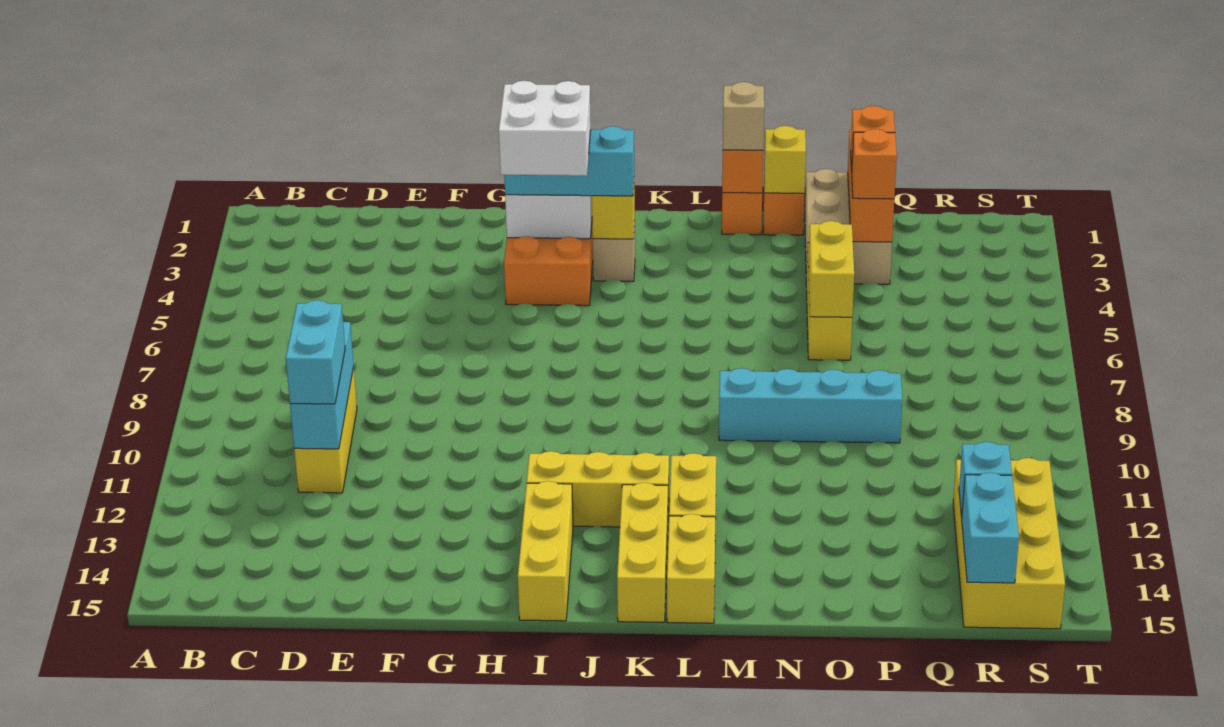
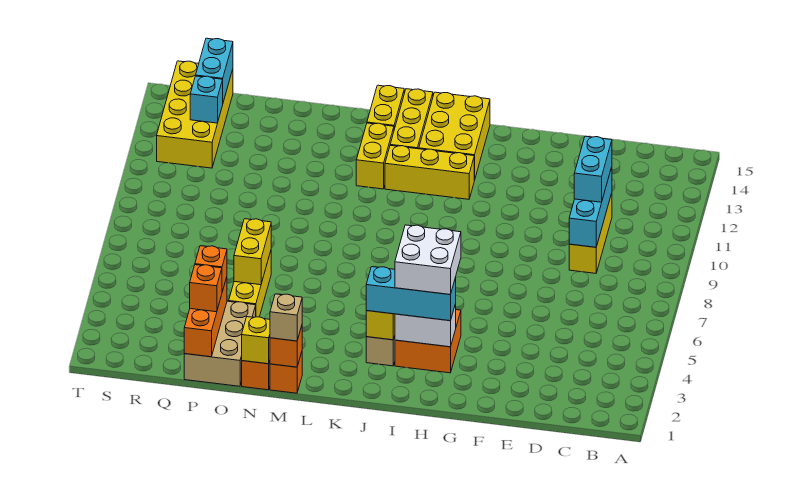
yellow brick I13:I15 level 1 -> yellow brick I13:J15 level 1
cyan brick M9:P9 level 1 -> none

